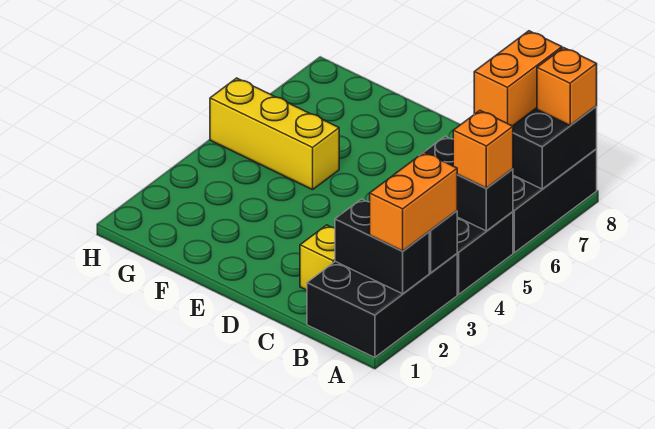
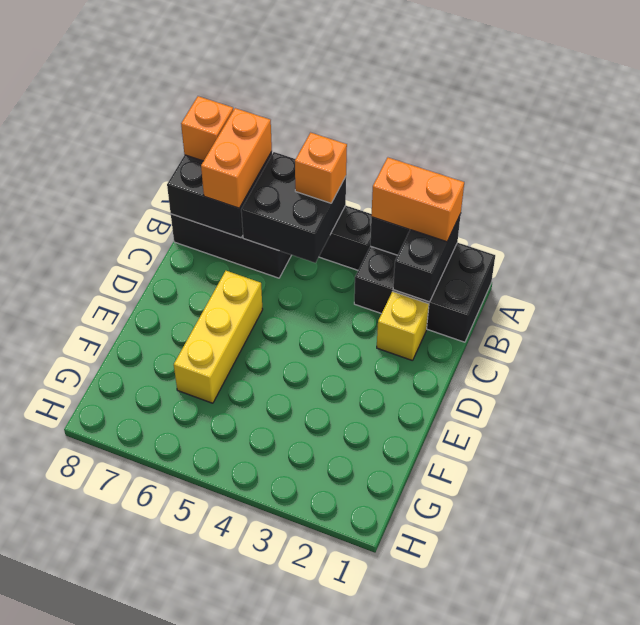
black brick A5:B5 level 2 -> black brick A5:B6 level 2
orange brick B7:B8 level 3 -> orange brick A7:B7 level 3
yellow brick F5:H5 level 1 -> yellow brick D6:F6 level 1

